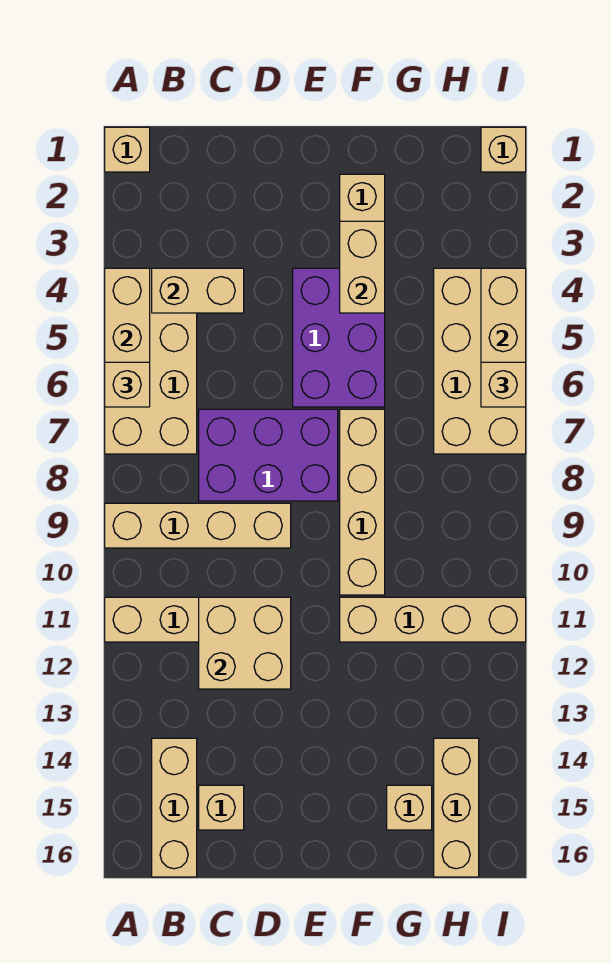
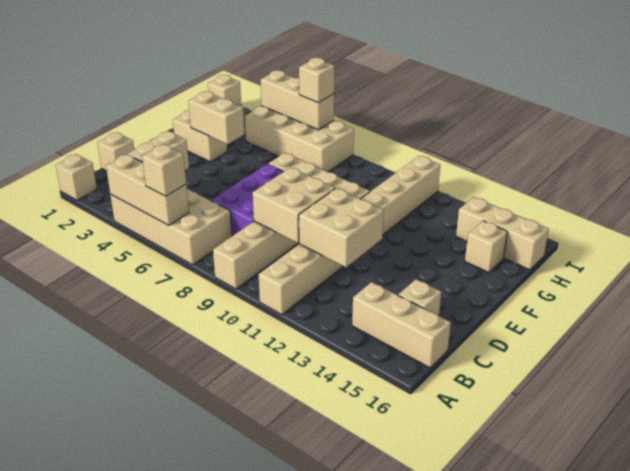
none -> tan brick C1 level 1
none -> tan brick C9:D10 level 2
purple brick E4:F6 level 1 -> none

